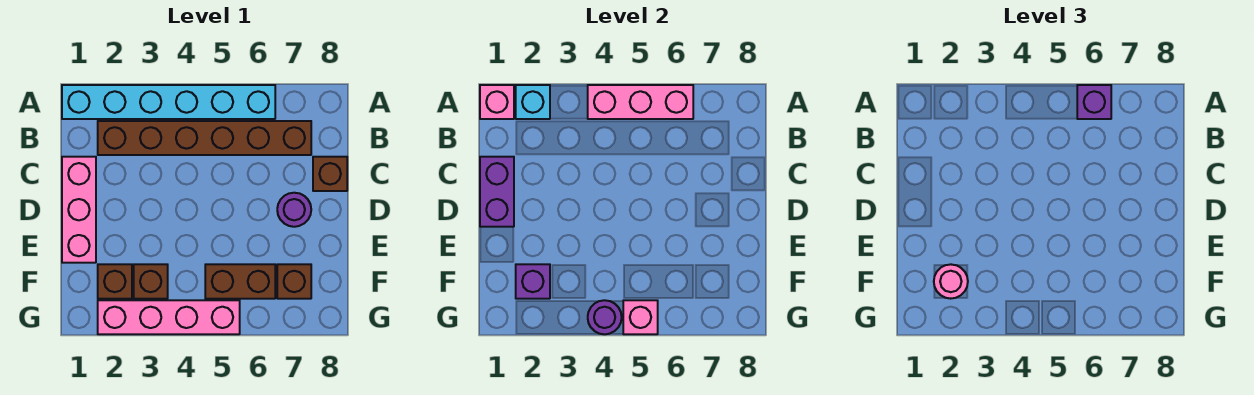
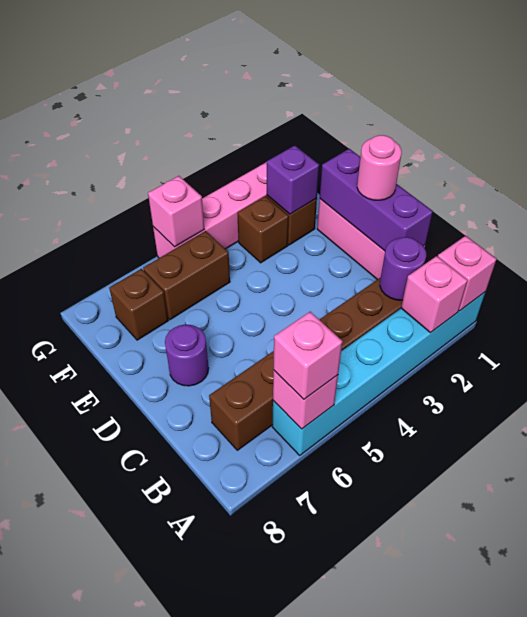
cyan brick A2 level 2 -> pink brick A2 level 2
pink brick A4:A6 level 2 -> pink brick A6 level 2
purple brick A6 level 3 -> pink brick A6 level 3
purple brick C1:D1 level 2 -> purple brick C1:E1 level 2
brown brick C8 level 1 -> none
pink round brick F2 level 3 -> pink round brick D1 level 3
purple round brick G4 level 2 -> purple round brick B2 level 2

